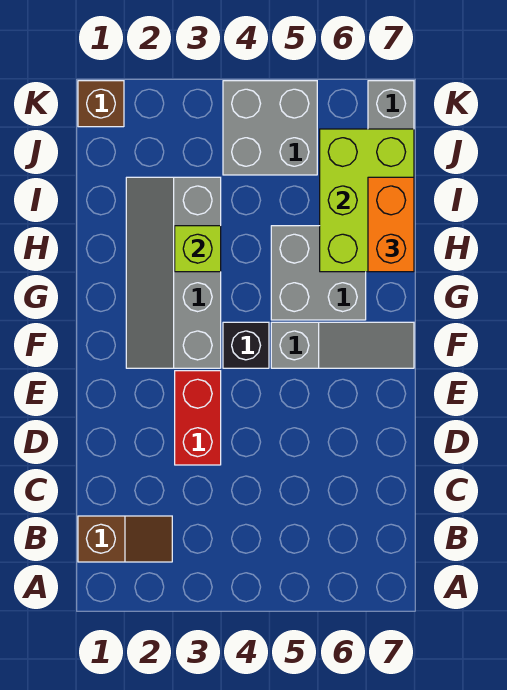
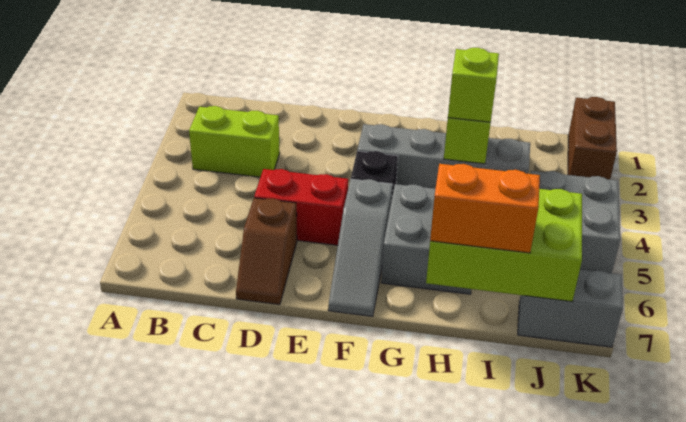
brown slope B1:B2 level 1 top 1 -> brown slope D6:D7 level 1 top 6
none -> lime brick B3:C3 level 1
red brick D3:E3 level 1 -> red brick D5:E5 level 1
none -> lime brick H3 level 3
brown brick K1 level 1 -> brown brick K1:K2 level 1

